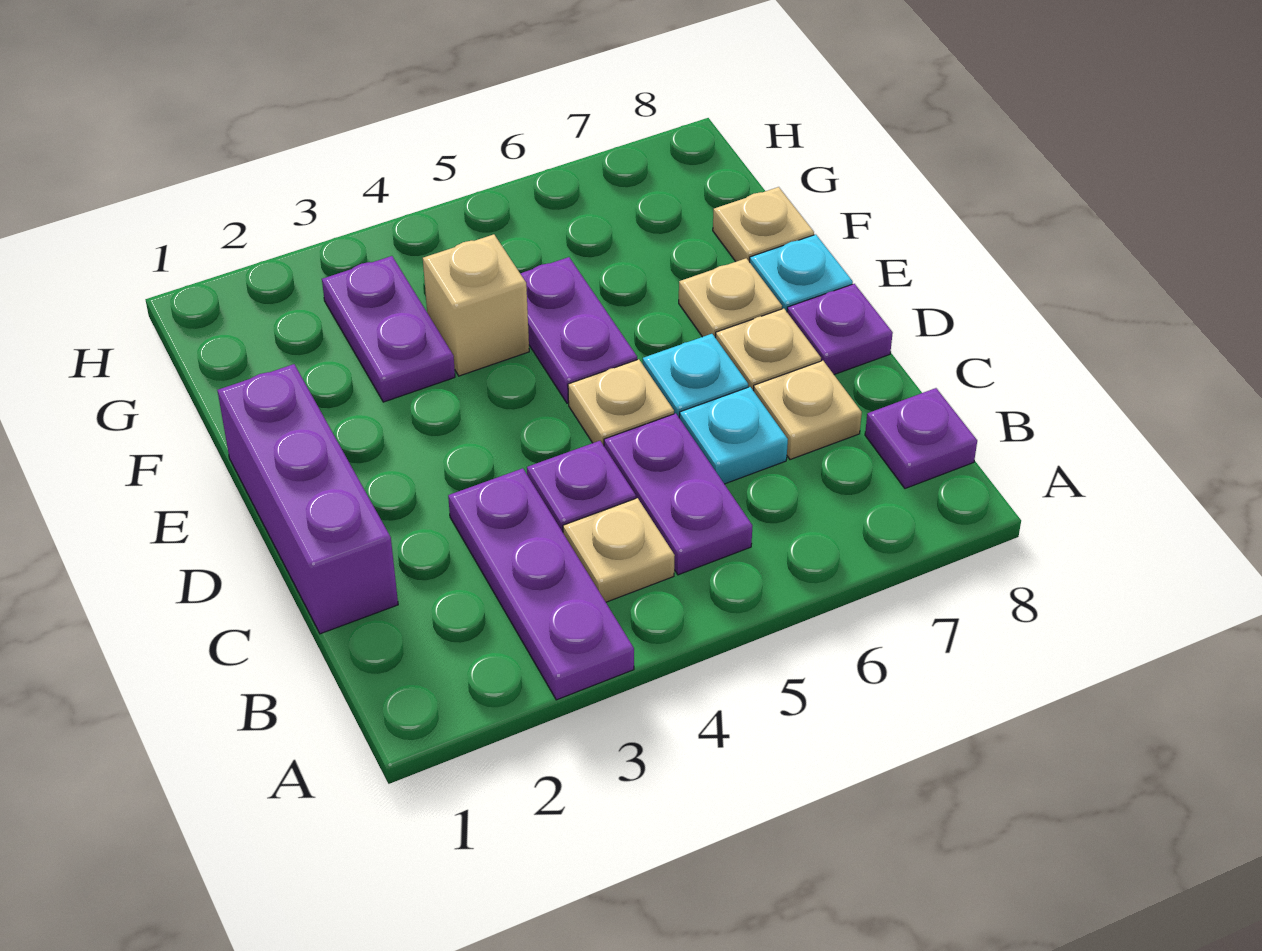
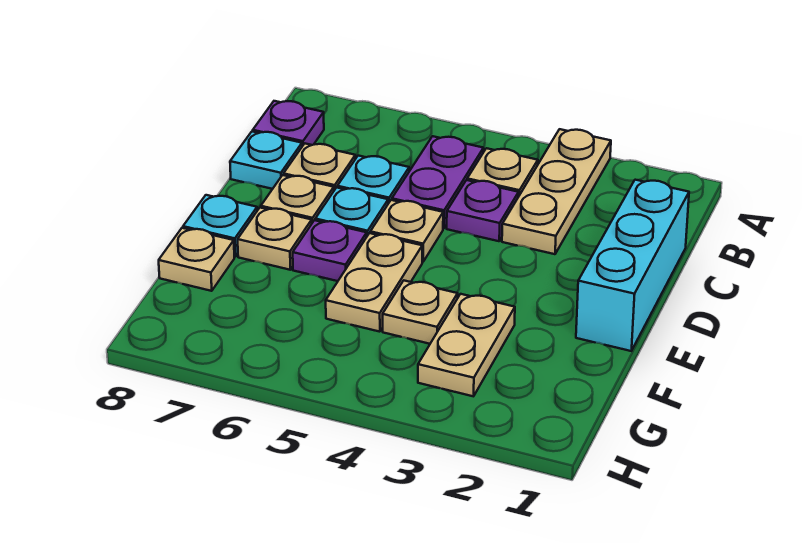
purple plate A3:C3 level 1 -> tan plate A3:C3 level 1
purple brick C1:E1 level 1 -> cyan brick C1:E1 level 1
none -> cyan plate C8 level 1
purple plate D8 level 1 -> purple plate E6 level 1
purple plate E5:F5 level 1 -> tan plate E5:F5 level 1
purple plate F3:G3 level 1 -> tan plate F3:G3 level 1
tan brick F4 level 1 -> tan plate F4 level 1

